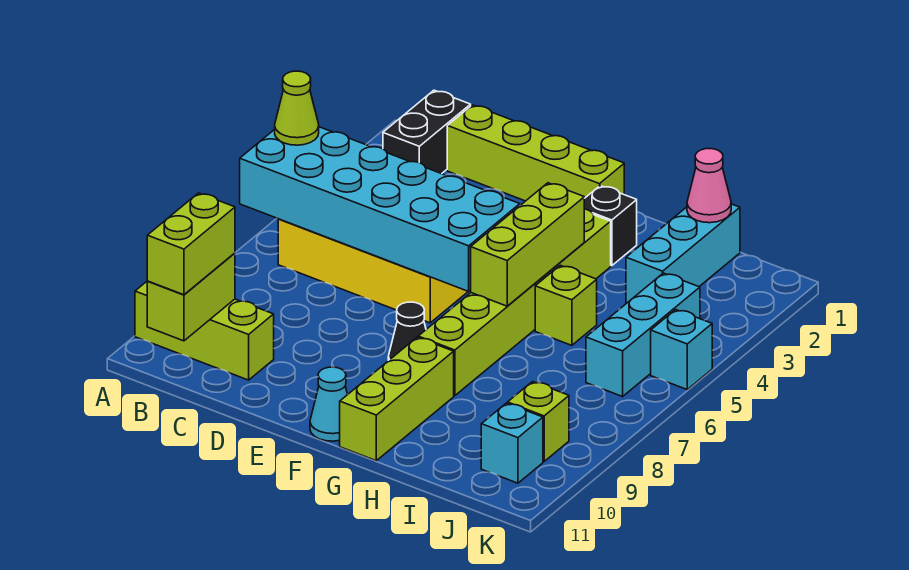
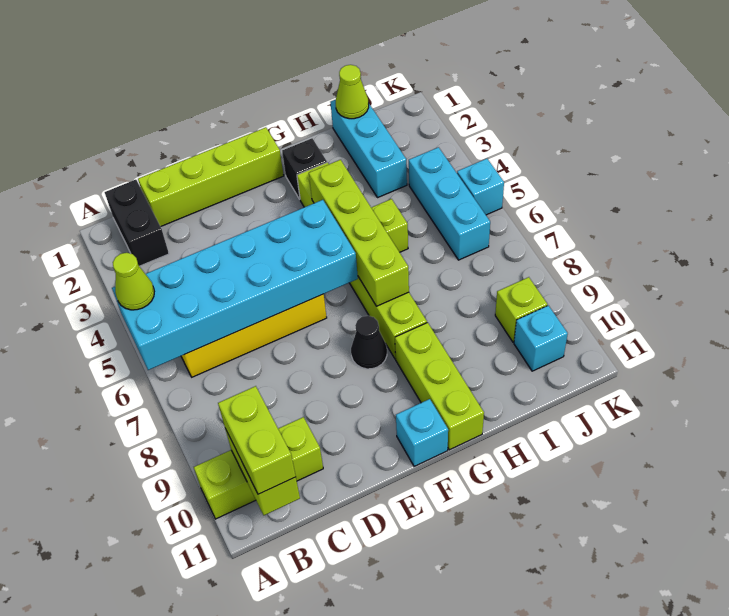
cyan cone F11 level 1 -> cyan brick F11 level 1
lime brick G4:G6 level 2 -> lime brick G4:G7 level 2
pink cone I1 level 2 -> lime cone I1 level 2

